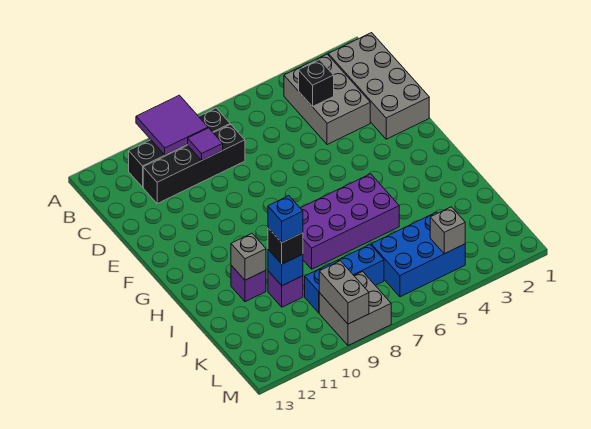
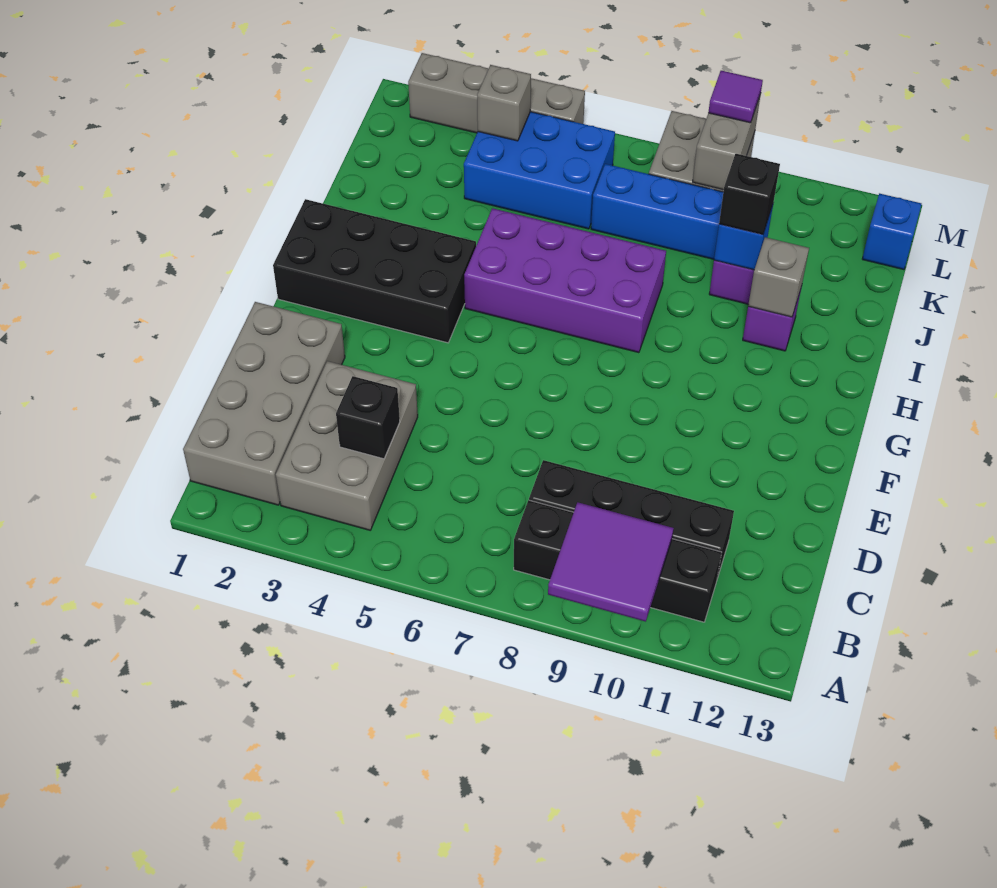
purple tile C9 level 2 -> purple tile M9 level 3
none -> black brick G1:H4 level 1
blue brick J10 level 4 -> blue brick L13 level 1
none -> grey brick M2:M5 level 1

